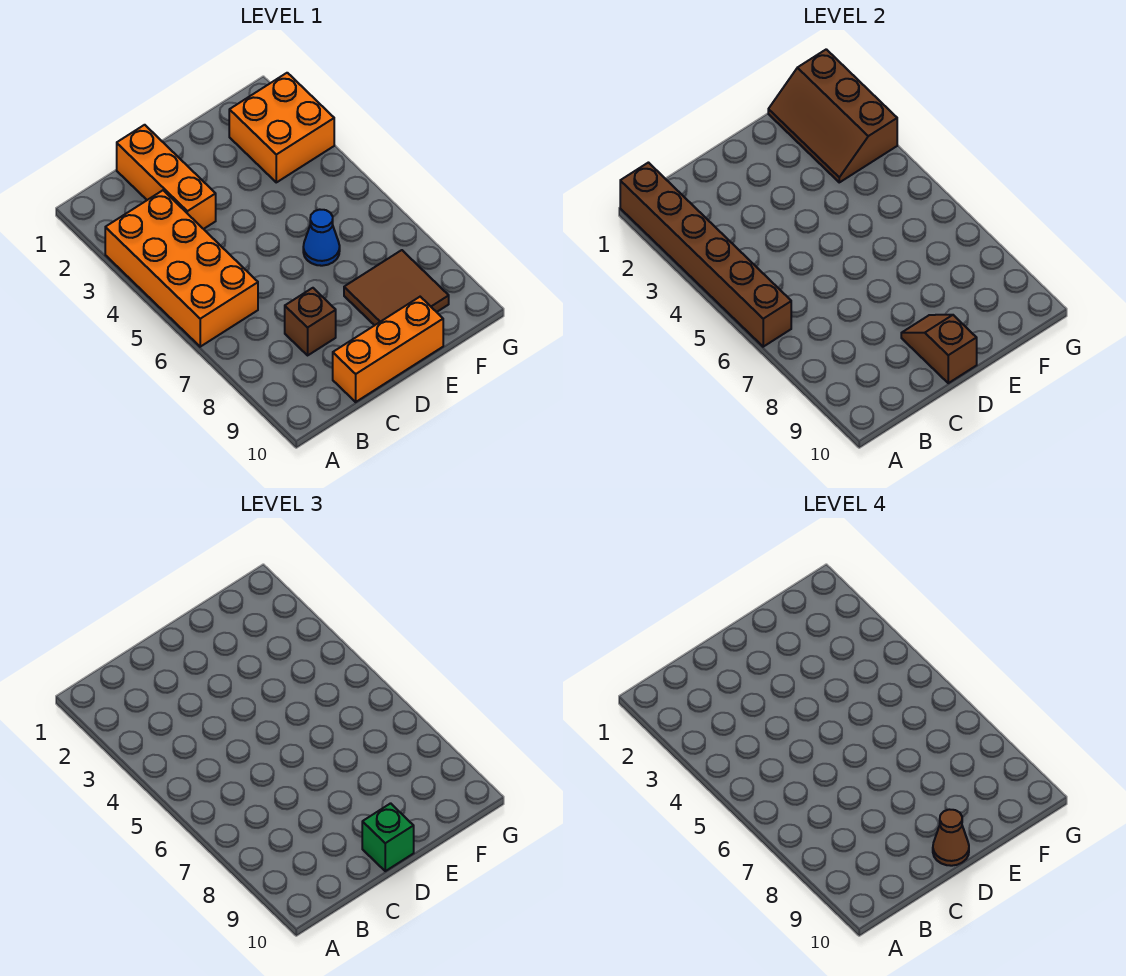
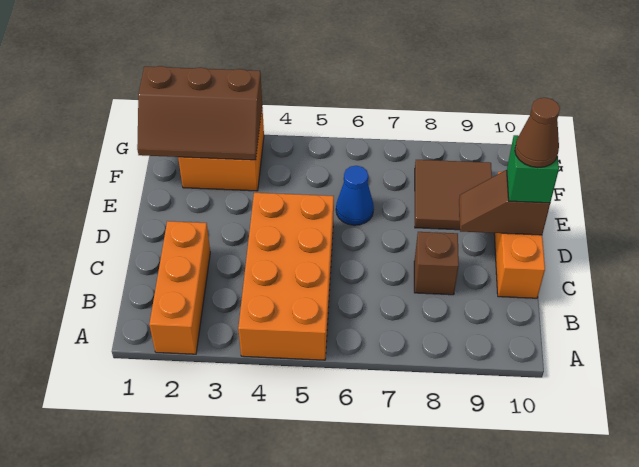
brown brick A1:A6 level 2 -> none
orange brick A3:B6 level 1 -> orange brick A4:D5 level 1
orange brick C1:C3 level 1 -> orange brick A2:C2 level 1

